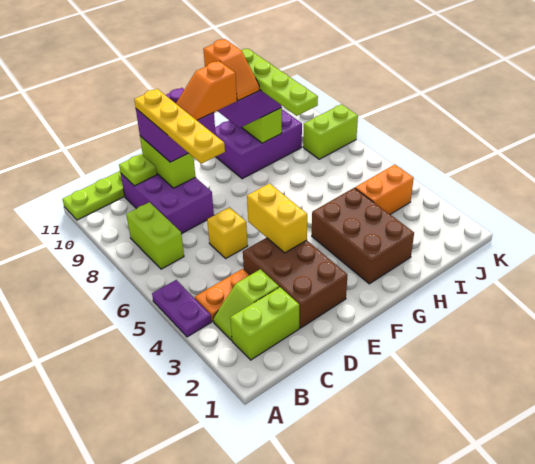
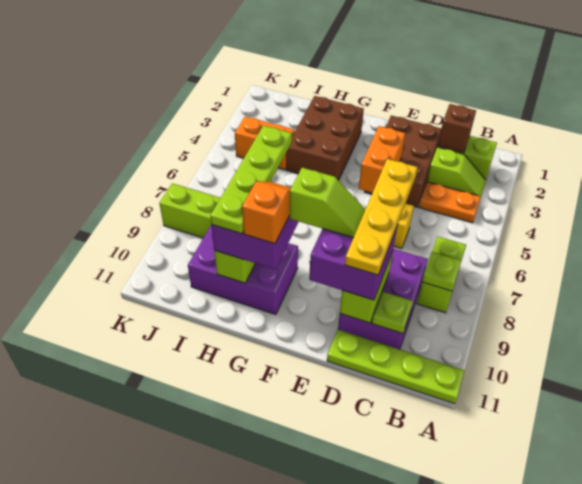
purple plate A4:A5 level 1 -> none
none -> lime plate B8 level 2
none -> brown brick C2 level 2
yellow brick E4:E5 level 2 -> orange brick E4:E5 level 2
orange slope E9:F9 level 4 top F -> lime slope E9:F9 level 4 top F

